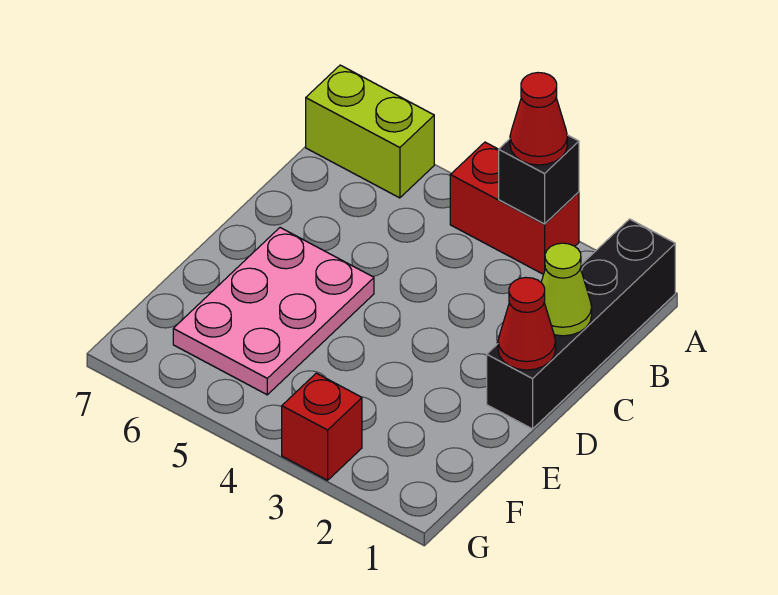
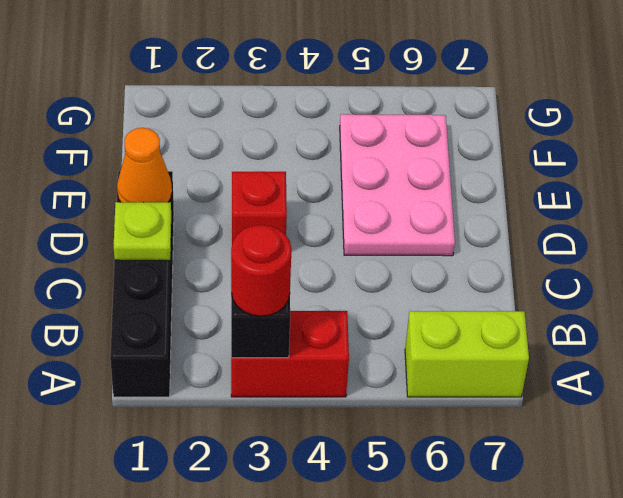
red cone A3 level 3 -> red round brick A3 level 3
lime cone C1 level 2 -> lime plate C1 level 2
red cone D1 level 2 -> orange cone D1 level 2
red brick G3 level 1 -> red brick D3 level 1

